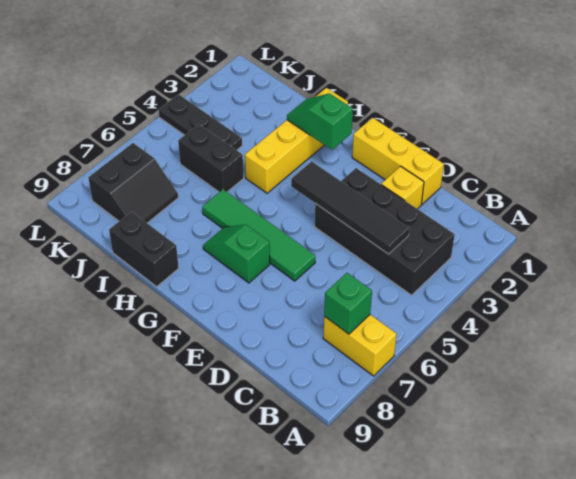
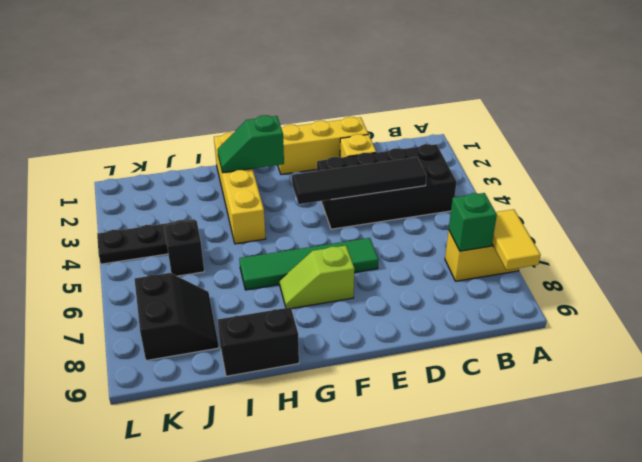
none -> yellow tile A7:A8 level 2
green slope F7:G7 level 1 top F -> lime slope F7:G7 level 1 top F
black brick I5:J5 level 1 -> black brick J5 level 1

